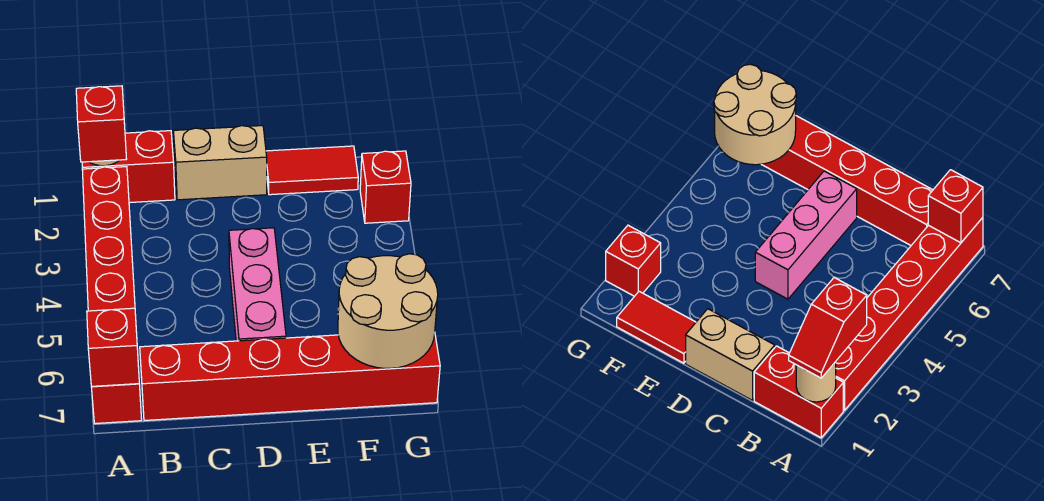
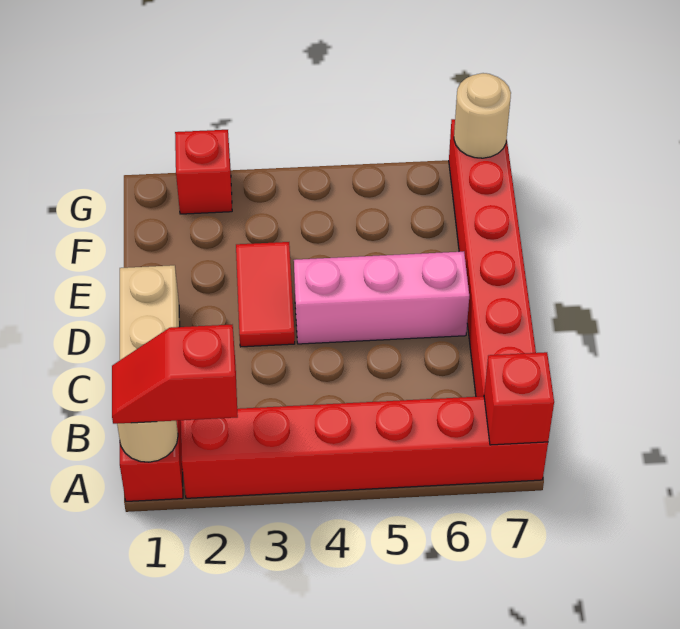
red tile E1:F1 level 1 -> red tile D3:E3 level 1
tan round brick F6:G7 level 2 -> tan round brick G7 level 2

